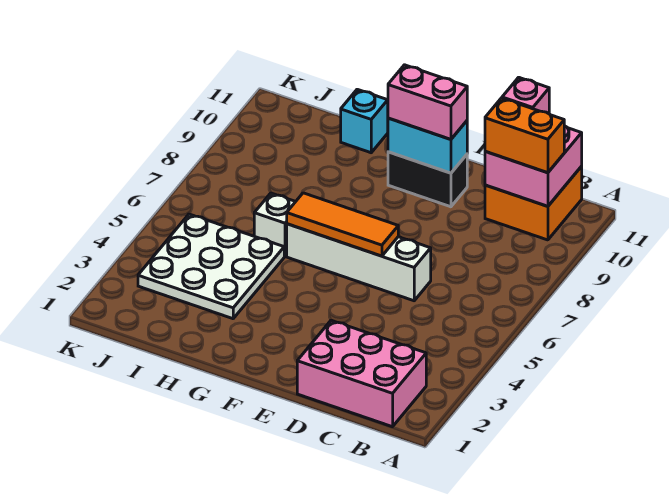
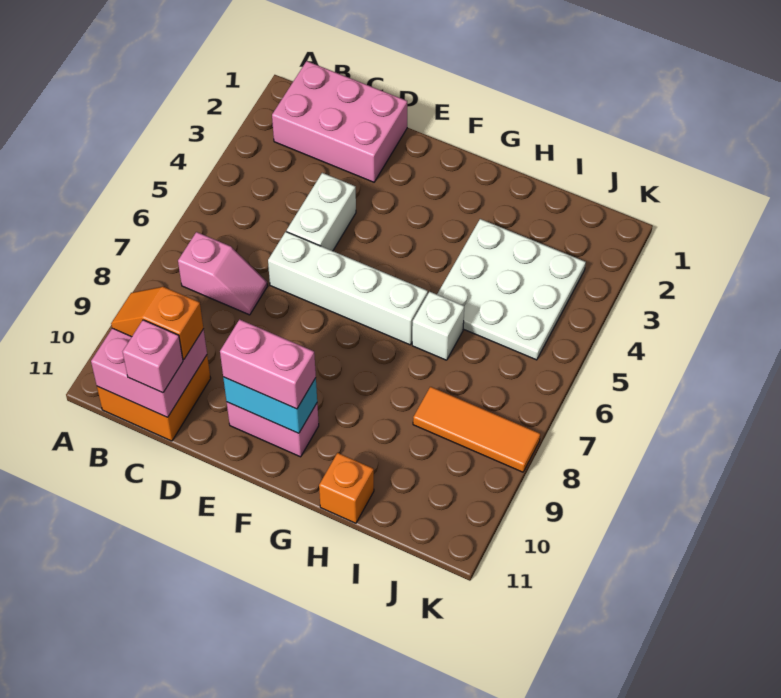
none -> pink slope B7:C7 level 1 top B
orange brick B10:C10 level 3 -> orange slope B10:C10 level 3 top C
none -> white brick D4:D5 level 1
orange tile E6:G6 level 2 -> orange tile I8:K8 level 1
black brick E10:F10 level 1 -> pink brick E10:F10 level 1
cyan brick H11 level 1 -> orange brick H11 level 1

